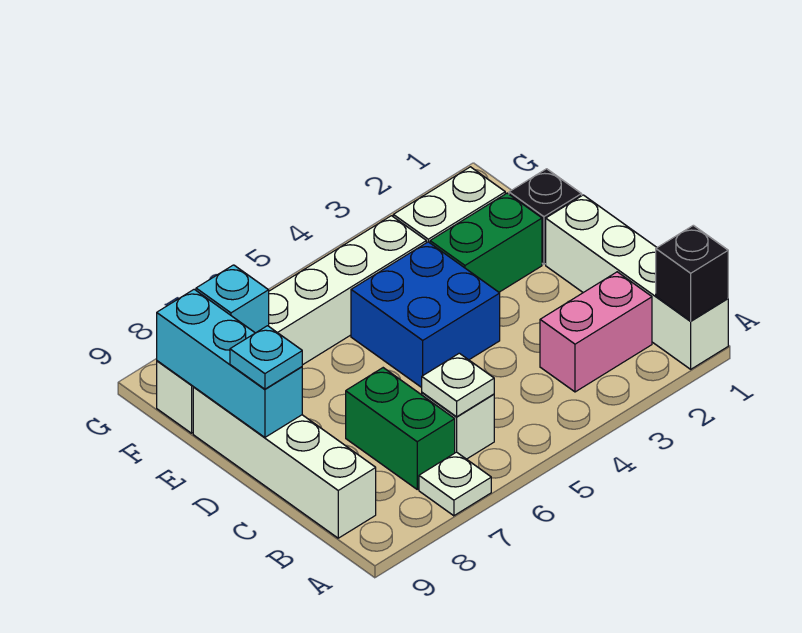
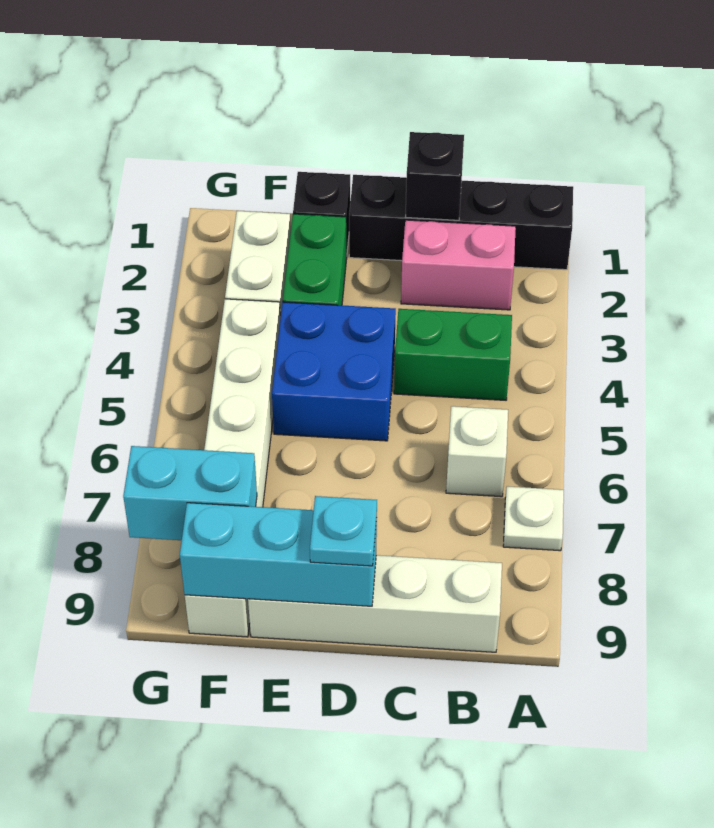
white brick A1:D1 level 1 -> black brick A1:D1 level 1
black brick A1 level 2 -> black brick C1 level 2
pink brick B2:B3 level 1 -> pink brick B2:C2 level 1
white plate B6 level 2 -> none
green brick B7:C7 level 1 -> green brick B4:C4 level 1
cyan brick F8 level 2 -> cyan brick F8:G8 level 2

